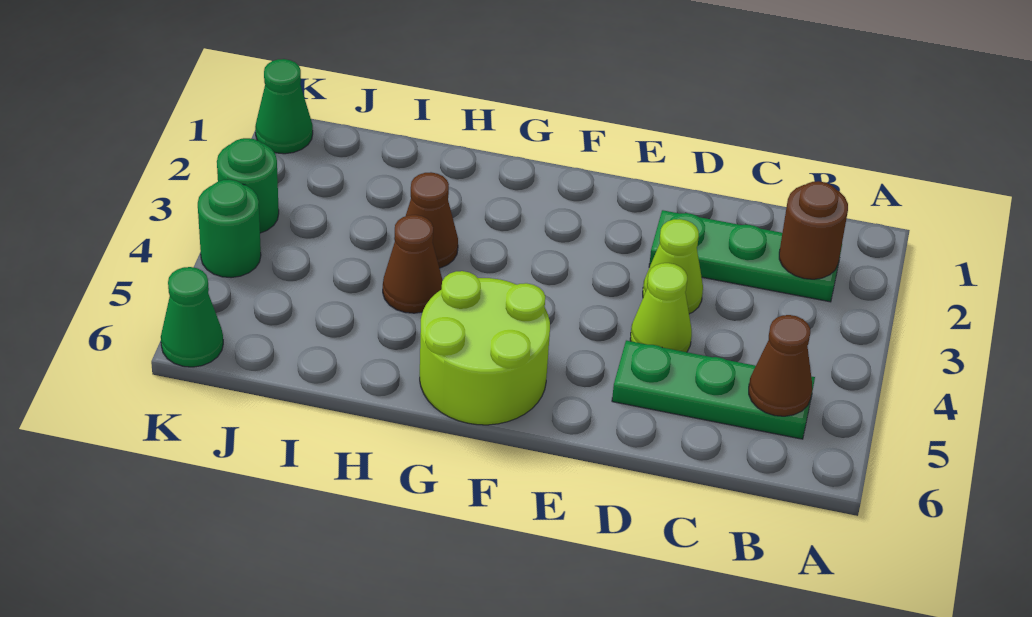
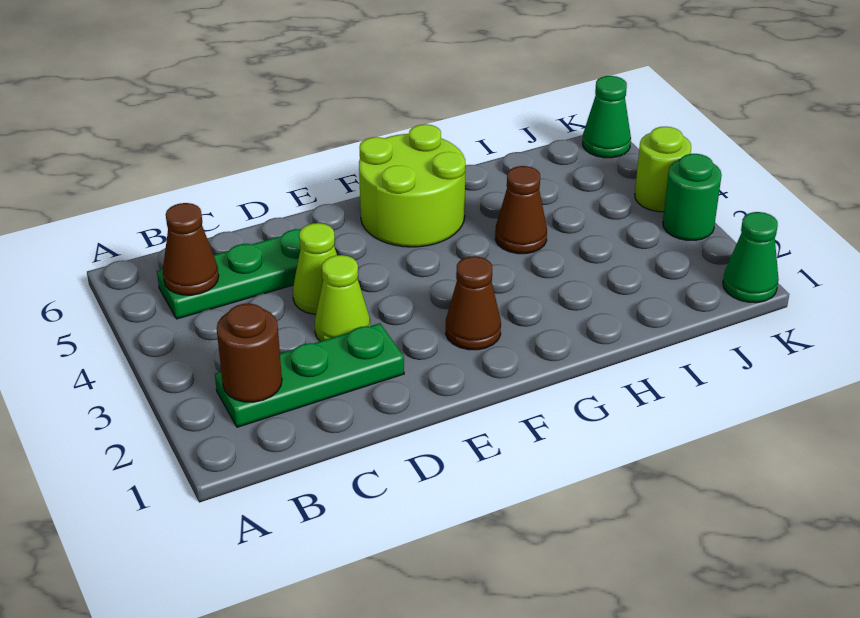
brown cone H3 level 1 -> brown cone F2 level 1
green round brick K4 level 1 -> lime round brick K4 level 1

